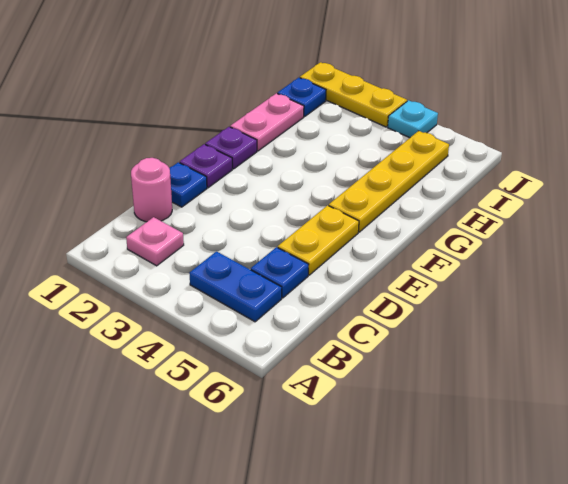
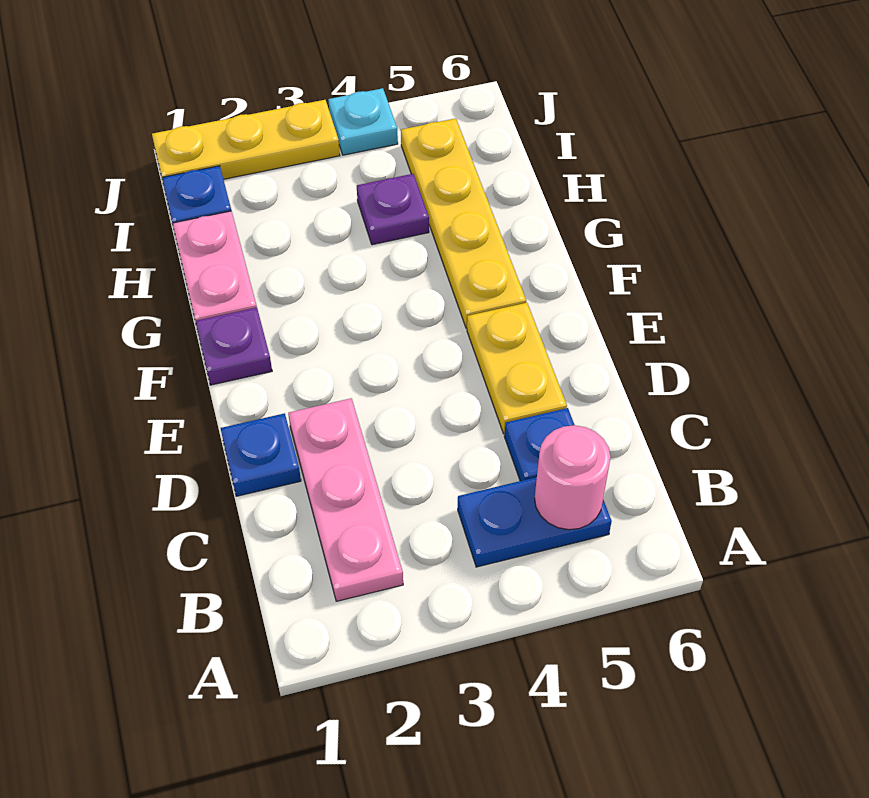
pink plate B2 level 1 -> pink plate B2:D2 level 1
pink round brick C1 level 1 -> pink round brick B5 level 2
purple plate E1 level 1 -> purple plate H4 level 1

